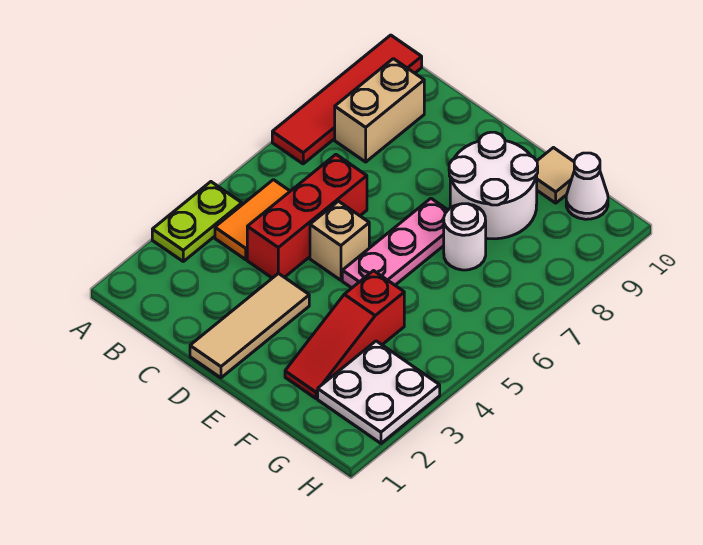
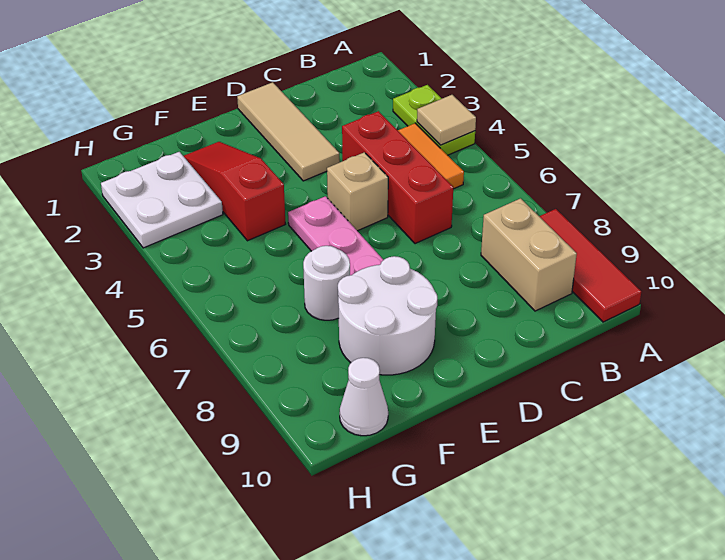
red tile A7:A10 level 1 -> red tile A8:A10 level 1
tan tile F10 level 1 -> tan tile A4 level 2

